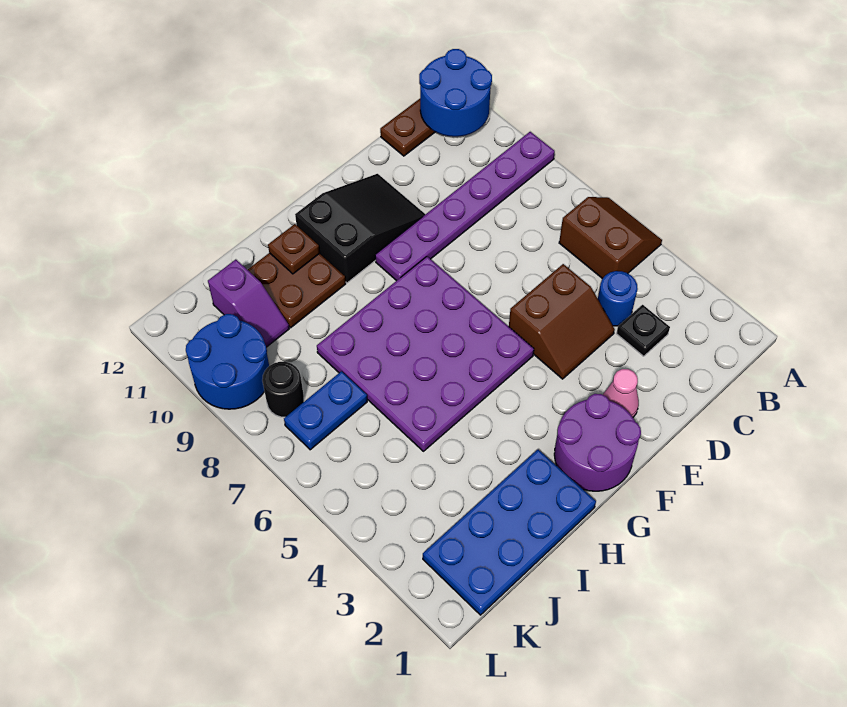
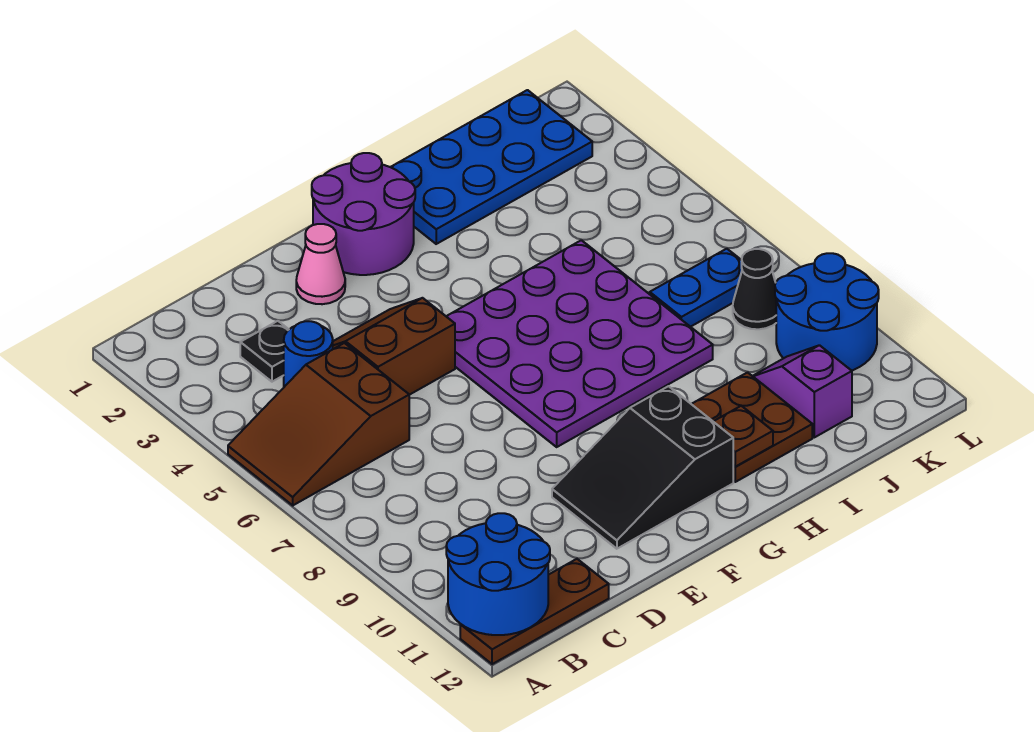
brown slope A5:B6 level 1 top B -> brown slope A5:C6 level 1 top C
purple plate A9:F9 level 1 -> none
black round brick K8 level 1 -> black cone K8 level 1

